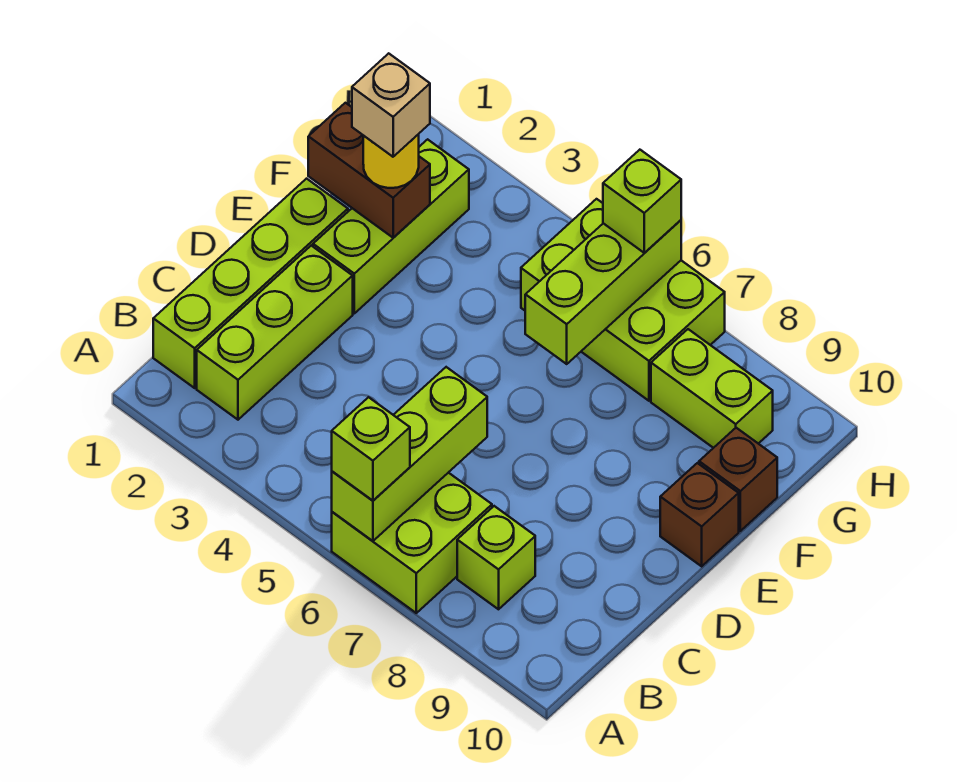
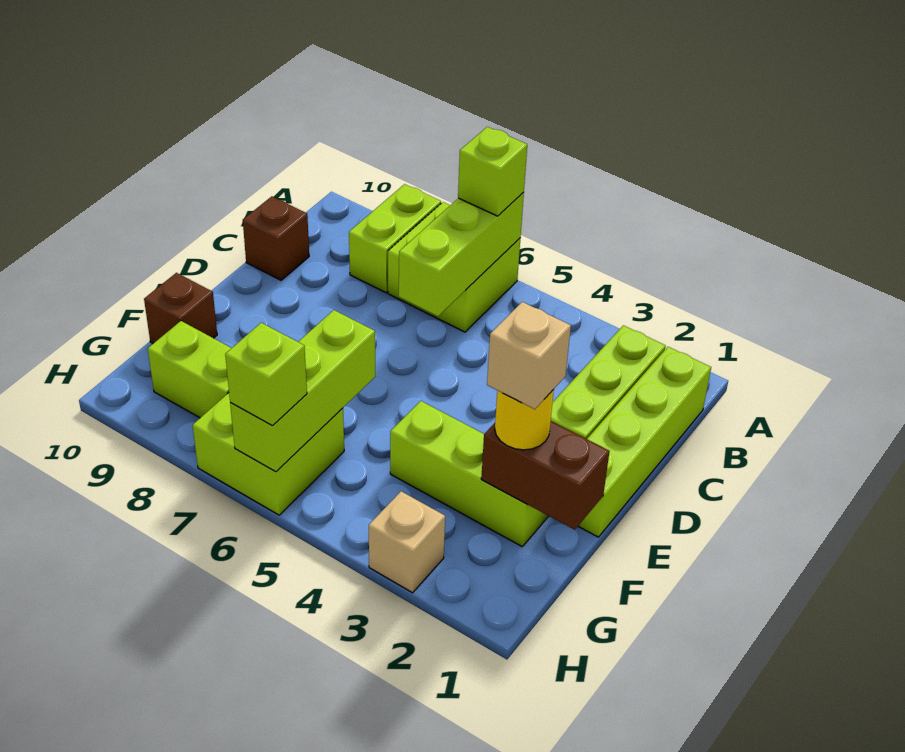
lime brick B8 level 1 -> lime brick A8:B8 level 1
lime brick E2:G2 level 1 -> lime brick F2:F4 level 1
brown brick E10 level 1 -> brown brick C10 level 1
lime brick G5:H7 level 1 -> lime brick G6:H7 level 1
none -> tan brick H3 level 1

